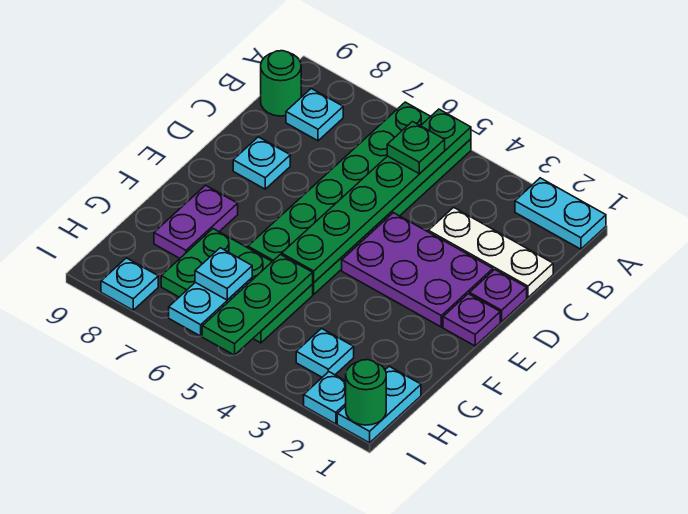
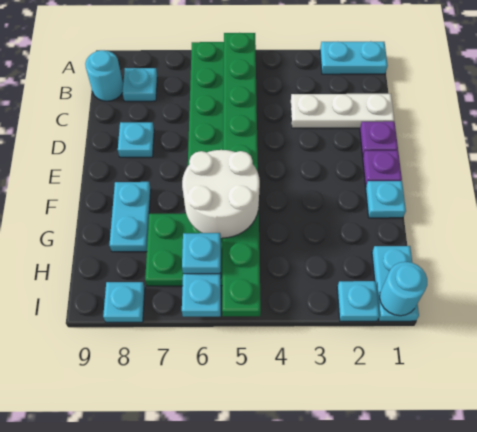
green plate B5 level 3 -> none
green round brick B9 level 1 -> cyan round brick B9 level 1
purple plate D2:E4 level 1 -> none
none -> white round brick F5:G6 level 3
purple plate F8:G8 level 1 -> cyan plate F8:G8 level 1
cyan plate H3 level 1 -> cyan plate F1 level 1
green round brick I1 level 2 -> cyan round brick I1 level 2

